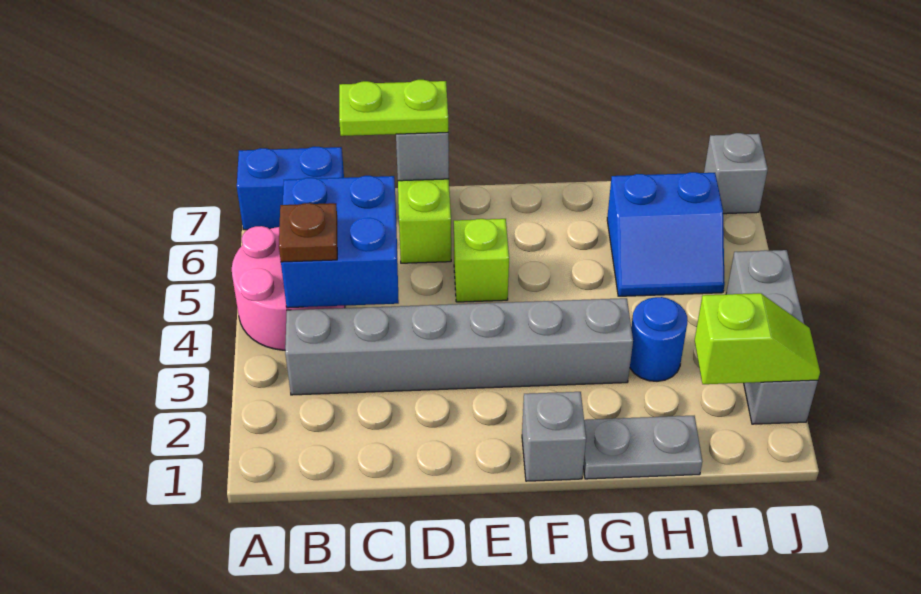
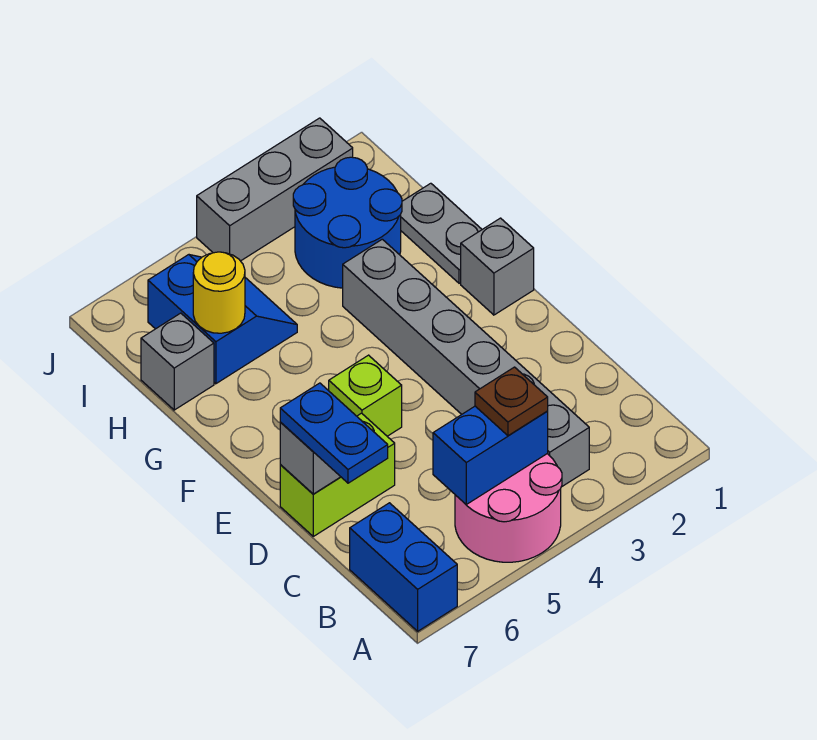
blue brick B4:C5 level 2 -> blue brick B4:B5 level 2
lime plate C7:D7 level 3 -> blue plate C7:D7 level 3
blue round brick H3 level 1 -> blue round brick H2:I3 level 1
none -> yellow round brick H6 level 2
lime slope I2:J2 level 2 top I -> none
grey brick J7 level 1 -> grey brick H7 level 1

